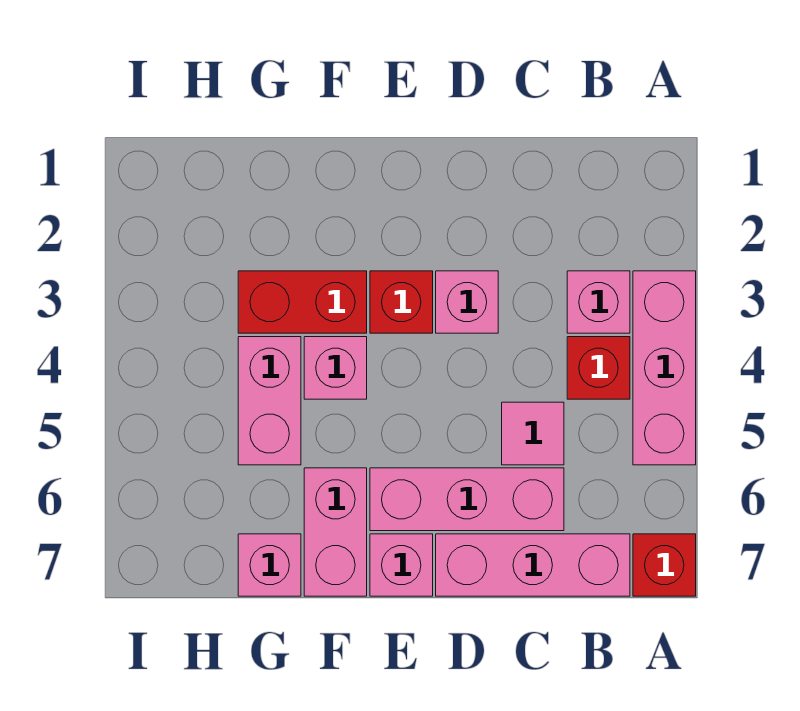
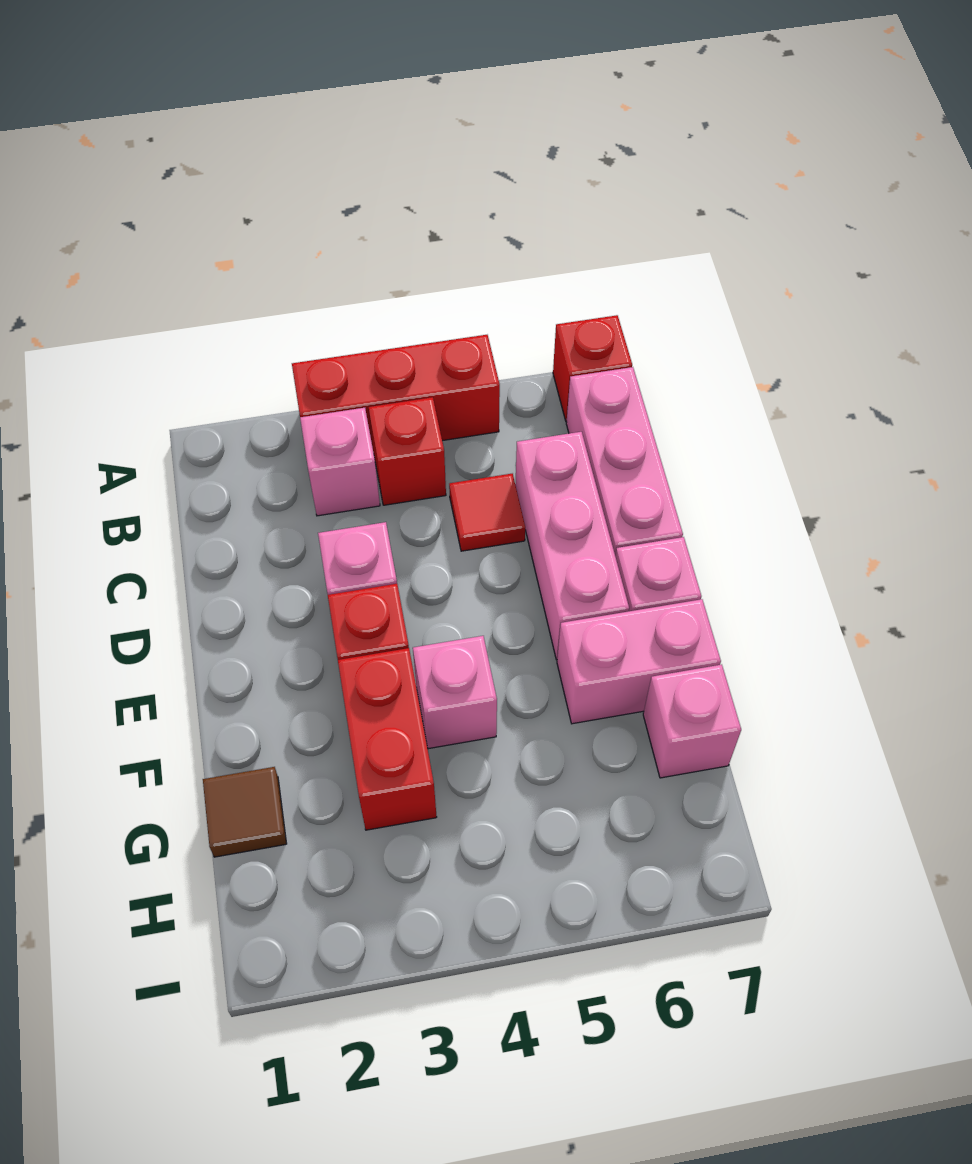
pink brick A3:A5 level 1 -> red brick A3:A5 level 1
pink tile C5 level 1 -> red tile C5 level 1
none -> brown tile G1 level 1
pink brick G4:G5 level 1 -> none

